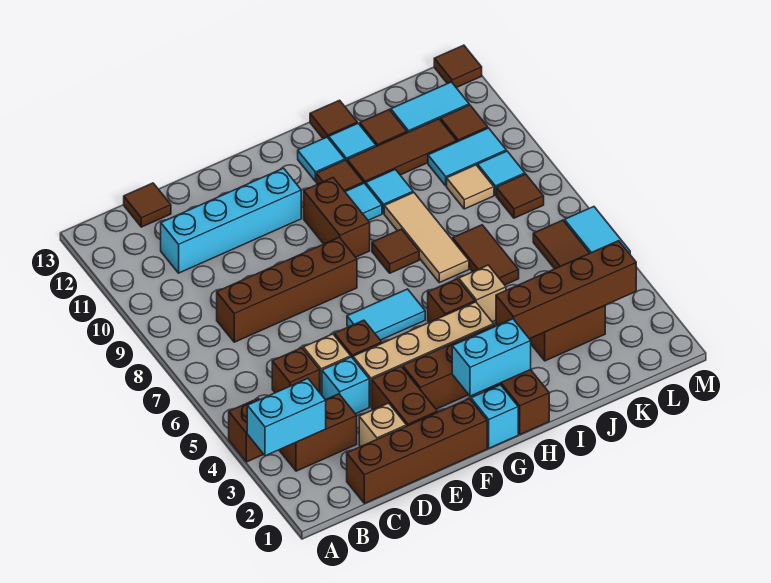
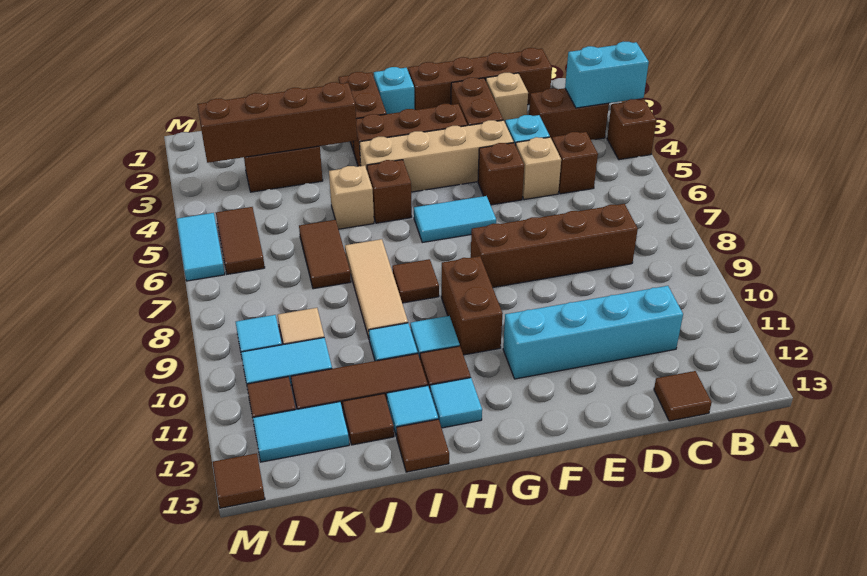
cyan brick G2:H2 level 2 -> none
brown tile L8 level 1 -> none

